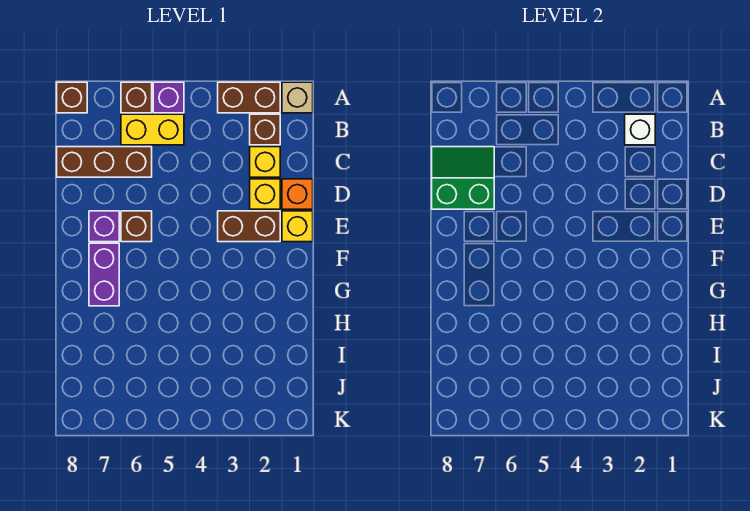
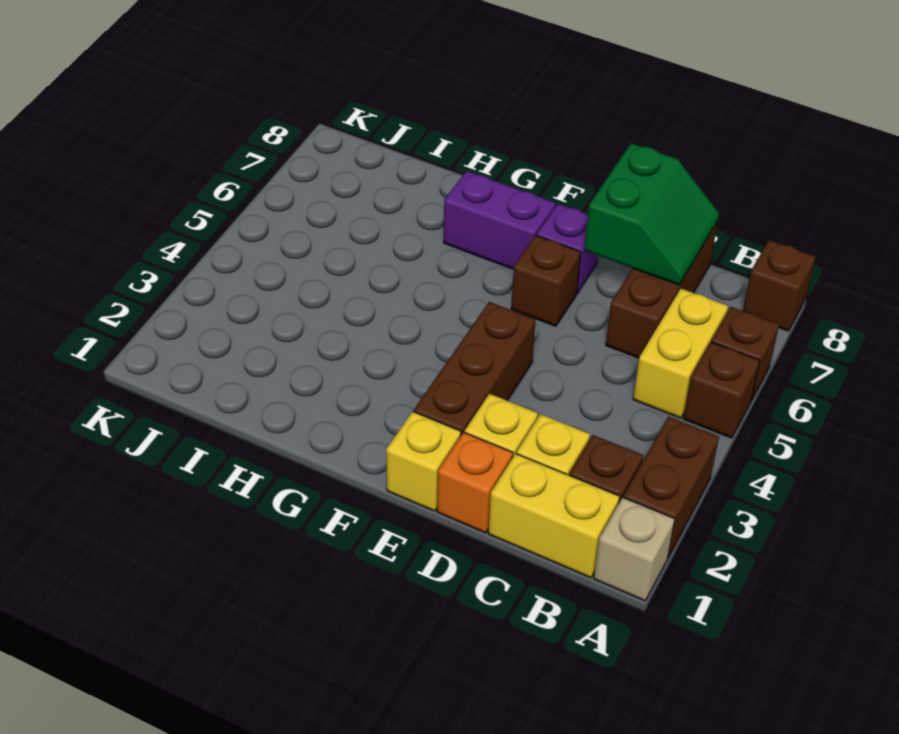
purple brick A5 level 1 -> brown brick A5 level 1
none -> yellow brick B1:C1 level 1
white brick B2 level 2 -> none
brown brick E2:E3 level 1 -> brown brick E2:E4 level 1

